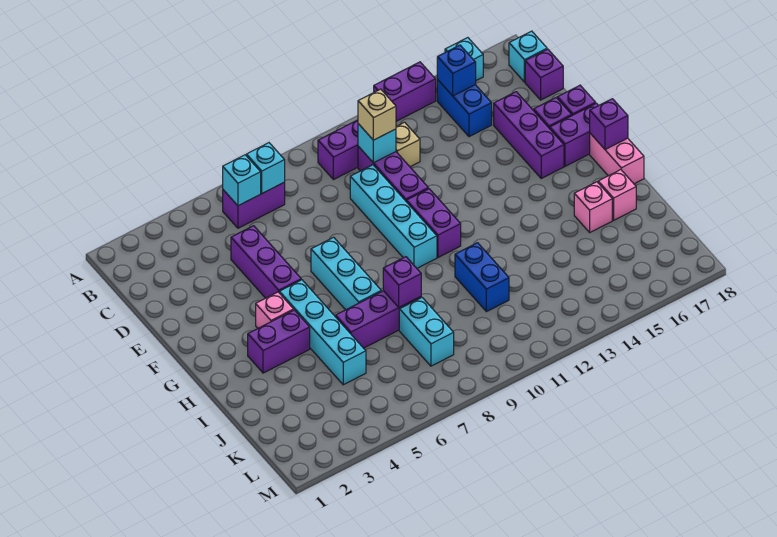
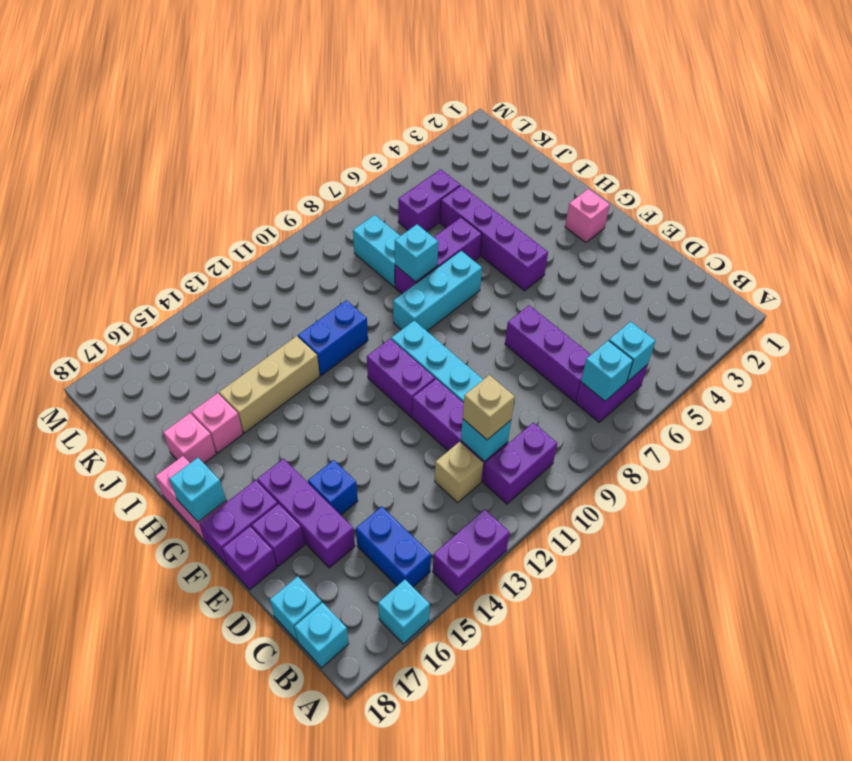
blue brick B15 level 2 -> blue brick E15 level 1
purple brick C18 level 1 -> cyan brick C18 level 1
purple brick D5:F5 level 1 -> purple brick C7:E7 level 1
cyan brick F7:H7 level 1 -> cyan brick H7:H9 level 1
pink brick G4 level 1 -> pink brick G2 level 1
cyan brick G5:J5 level 1 -> purple brick G5:J5 level 1
purple brick G18 level 2 -> cyan brick G18 level 2
purple brick H3:H4 level 1 -> purple brick K5:K6 level 1
purple brick I8 level 2 -> cyan brick I8 level 2
blue brick I11:J11 level 1 -> blue brick I11:I12 level 1
none -> tan brick I13:I15 level 1

